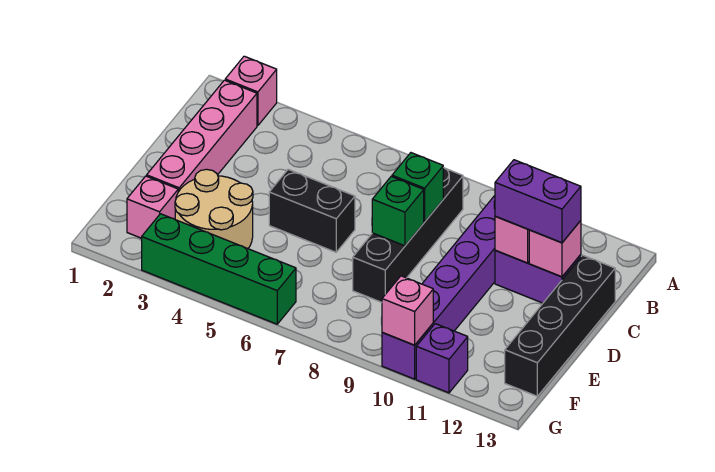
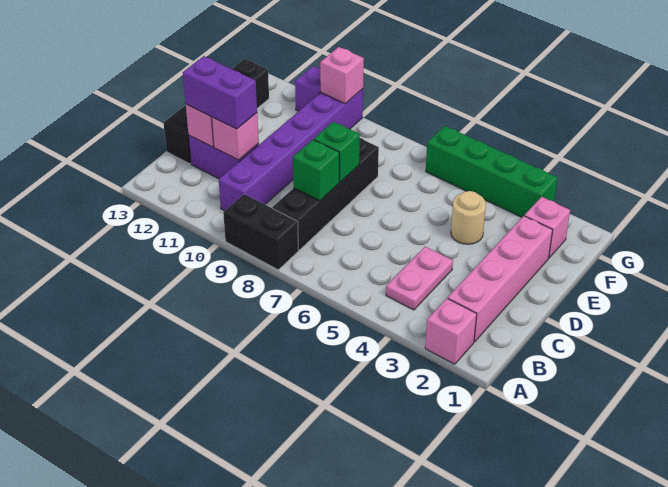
none -> pink plate B4:C4 level 1
black brick D5:D6 level 1 -> black brick A8:A9 level 1
tan round brick E3:F4 level 1 -> tan round brick E4 level 1

